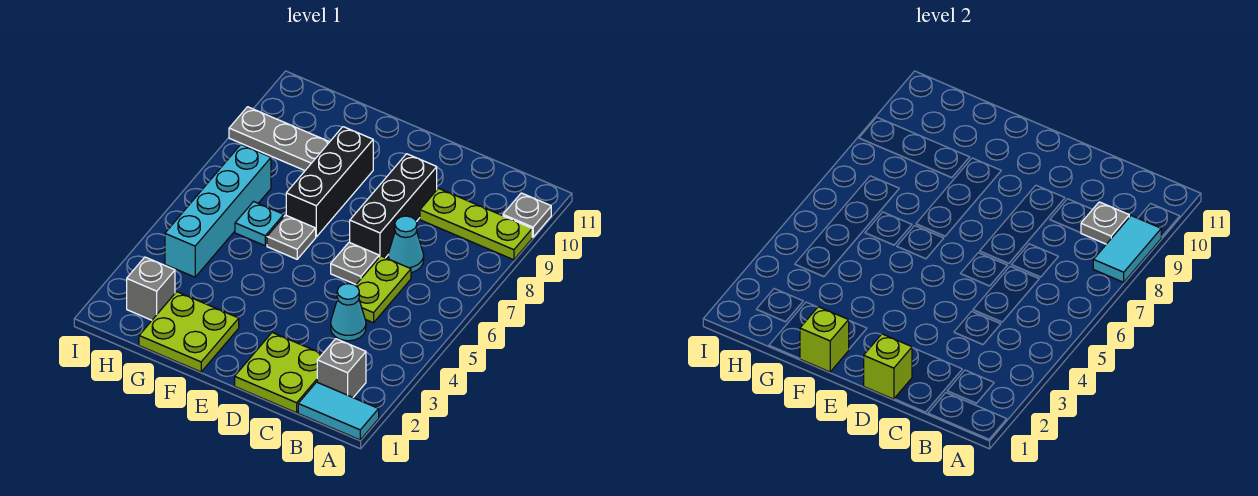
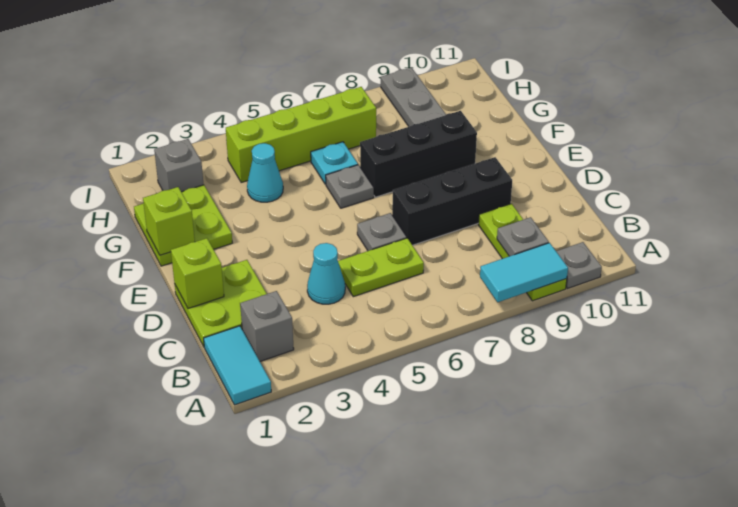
cyan cone C7 level 1 -> cyan cone G4 level 1
cyan brick H4:H7 level 1 -> lime brick H4:H7 level 1

